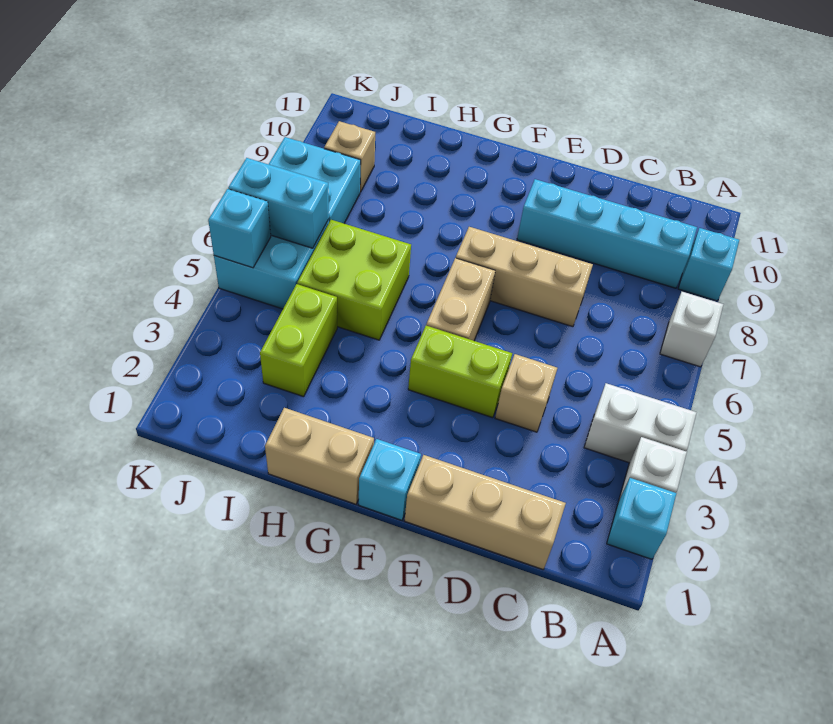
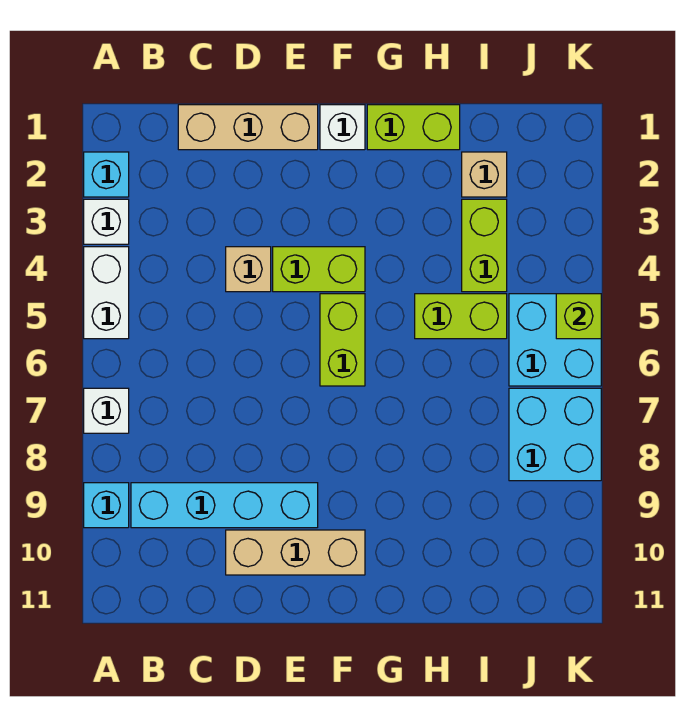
white brick A4:B4 level 1 -> white brick A4:A5 level 1
tan brick D7:F7 level 1 -> tan brick D10:F10 level 1
cyan brick F1 level 1 -> white brick F1 level 1
tan brick F5:F6 level 1 -> lime brick F5:F6 level 1
tan brick G1:H1 level 1 -> lime brick G1:H1 level 1
lime brick H5:I6 level 1 -> lime brick H5:I5 level 1
cyan brick J6:K6 level 2 -> none
tan brick J9 level 1 -> tan brick I2 level 1
cyan brick K5 level 2 -> lime brick K5 level 2

